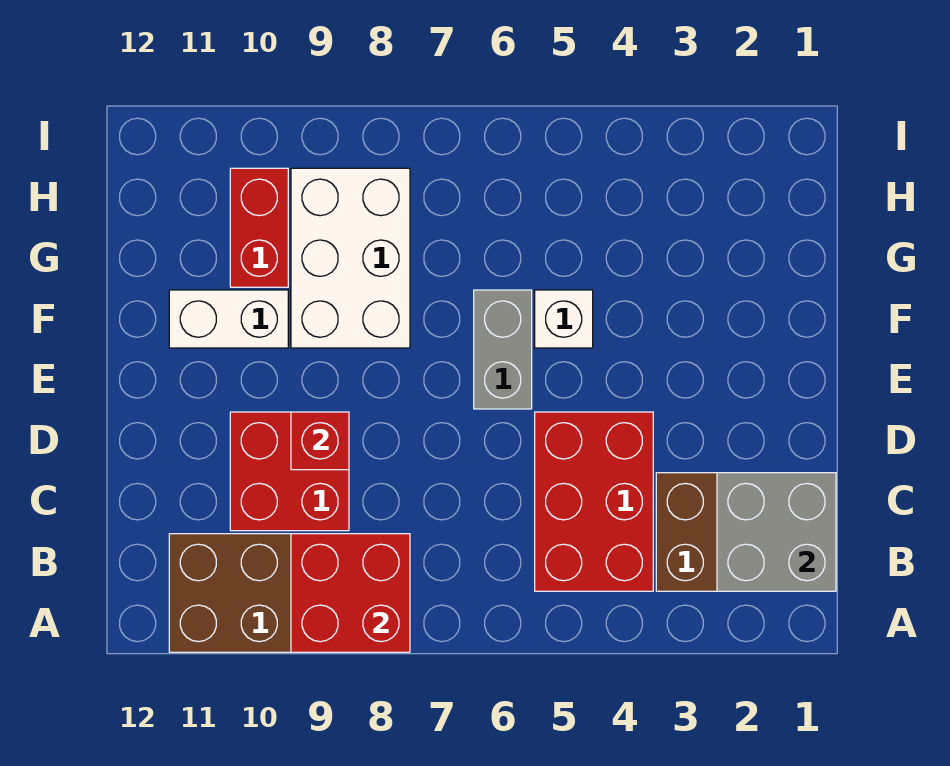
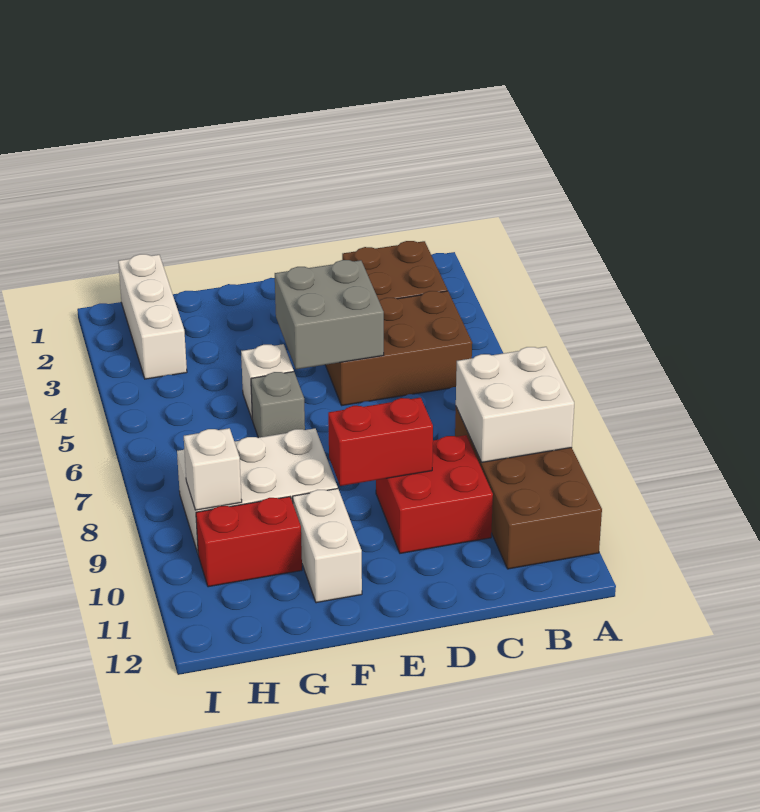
red brick A8:B9 level 2 -> white brick A8:B9 level 2
grey brick B1:C2 level 2 -> grey brick D4:E5 level 2
red brick B4:D5 level 1 -> brown brick B4:D5 level 1
red brick D9 level 2 -> red brick D9:E9 level 2
grey brick E6:F6 level 1 -> grey brick F6 level 1
none -> white brick H1:H3 level 1
none -> white brick H9 level 2

